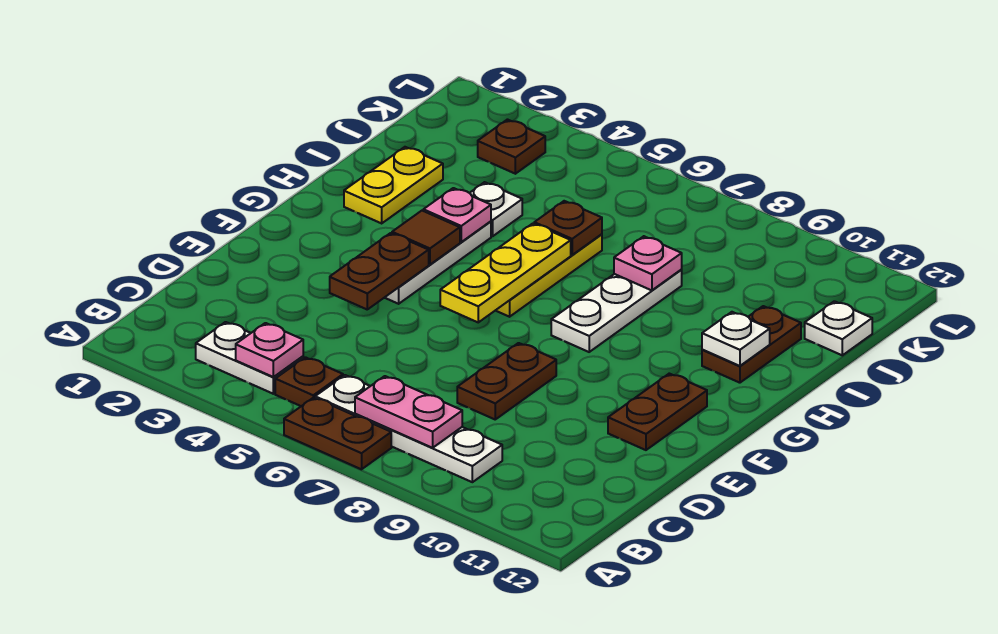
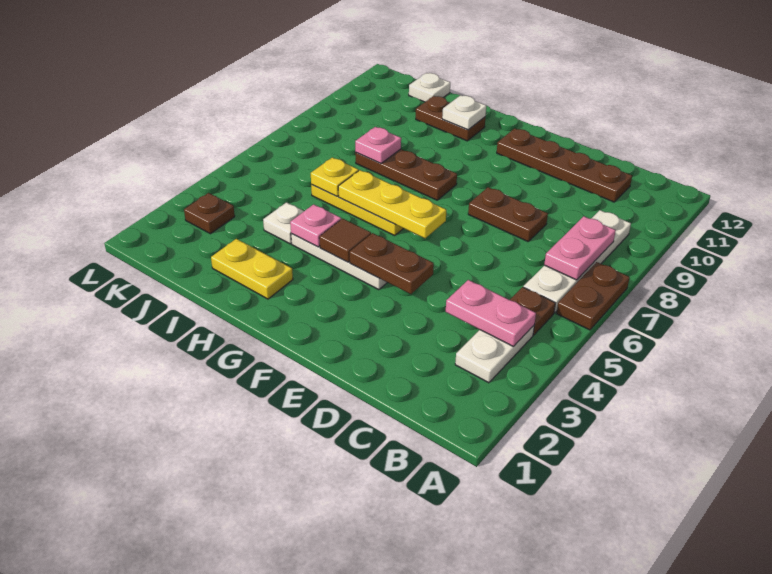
pink plate B4 level 2 -> pink plate B4:C4 level 2
brown plate E11:F11 level 1 -> brown plate C11:F11 level 1
white plate G8:I8 level 1 -> brown plate G8:I8 level 1
brown plate I6 level 2 -> yellow plate I6 level 2

